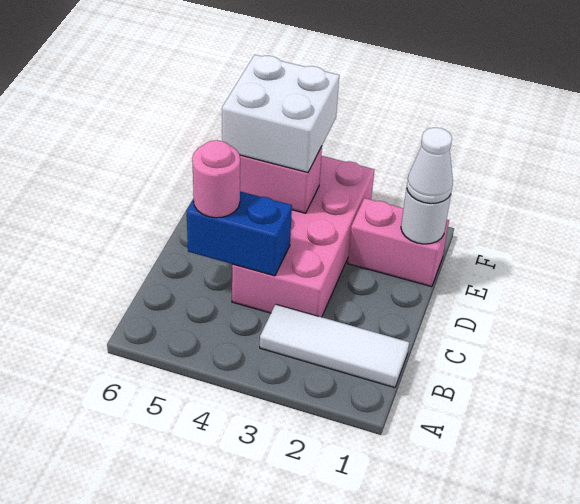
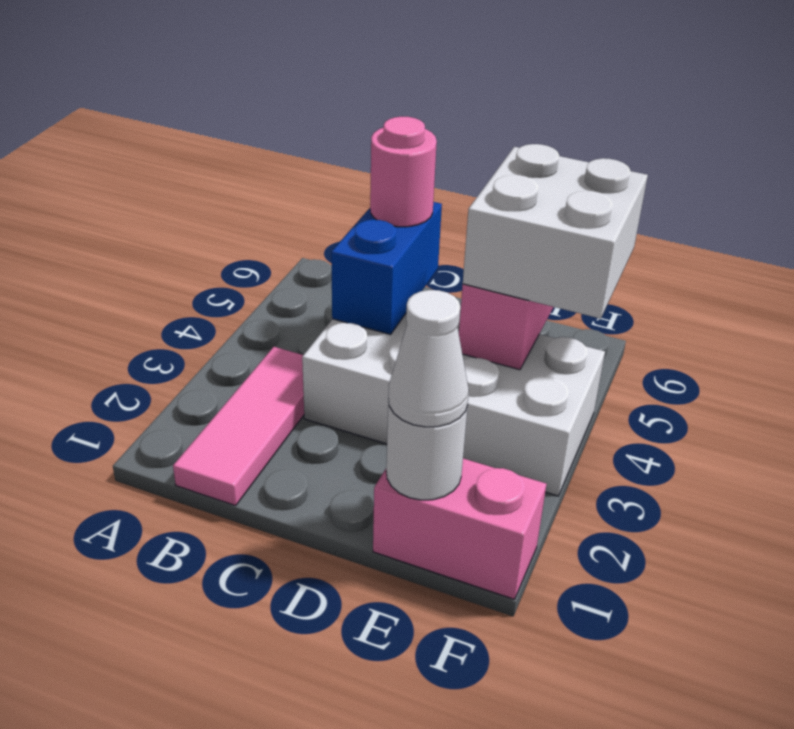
white tile B1:B3 level 1 -> pink tile B1:B3 level 1
pink brick C3:F4 level 1 -> white brick C3:F4 level 1
pink brick E1:E2 level 1 -> pink brick E1:F1 level 1

